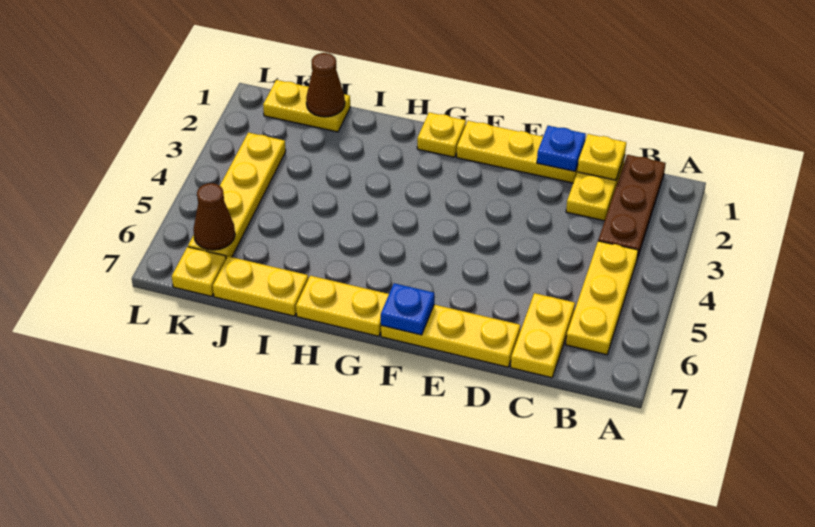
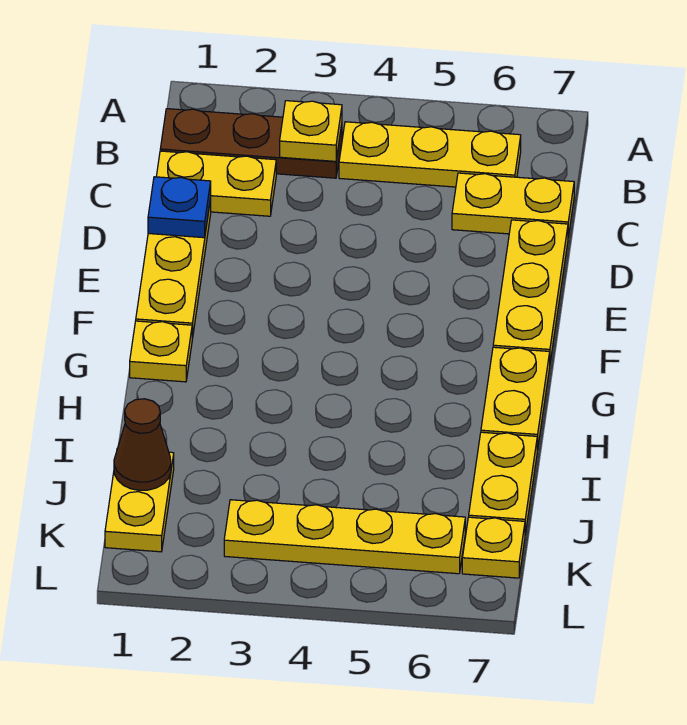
yellow plate C1 level 2 -> yellow plate B3 level 2
blue plate F7 level 2 -> none
brown cone K6 level 2 -> none

